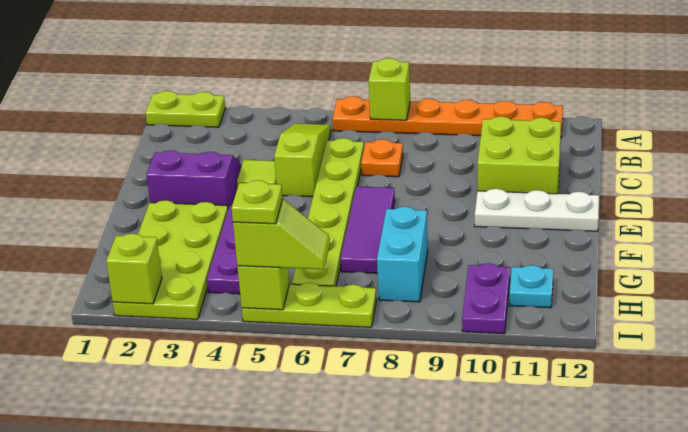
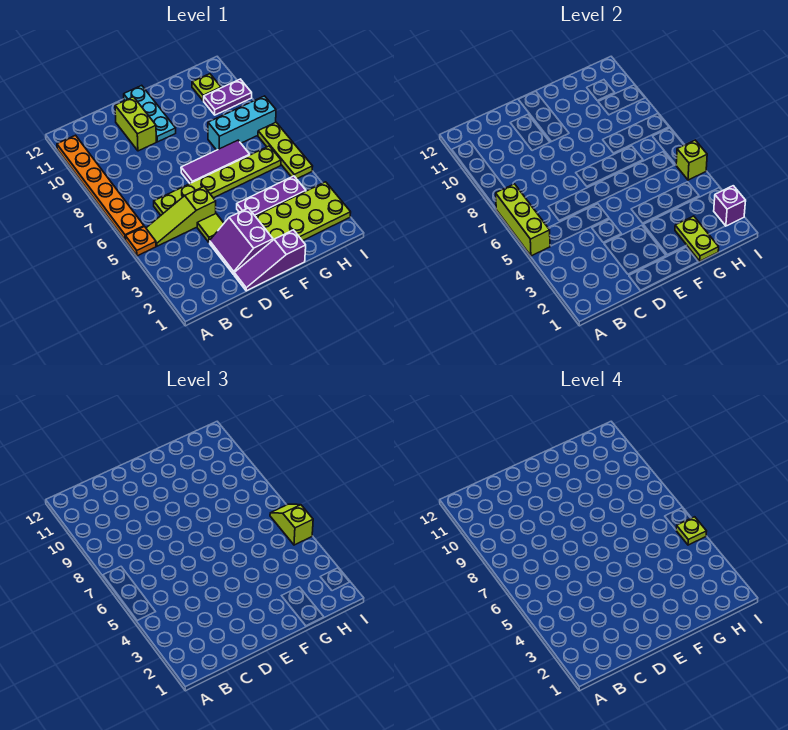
lime plate A1:A2 level 1 -> lime plate G1:G2 level 2
lime brick A7 level 2 -> lime brick A5:A7 level 2
orange plate C7 level 1 -> orange plate A5 level 1
lime brick C10:D11 level 1 -> lime brick D10:D11 level 1
none -> purple slope D1:F1 level 1 top F
white plate E10:E12 level 1 -> cyan plate E10:E12 level 1
cyan brick G8:H8 level 1 -> cyan brick G8:I8 level 1
cyan plate H11 level 1 -> lime plate H11 level 1
lime brick I2 level 2 -> purple brick I2 level 2

